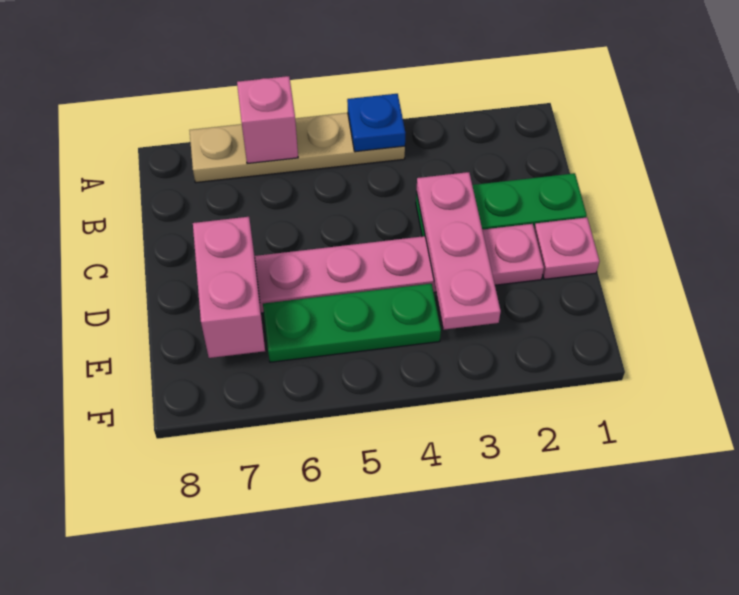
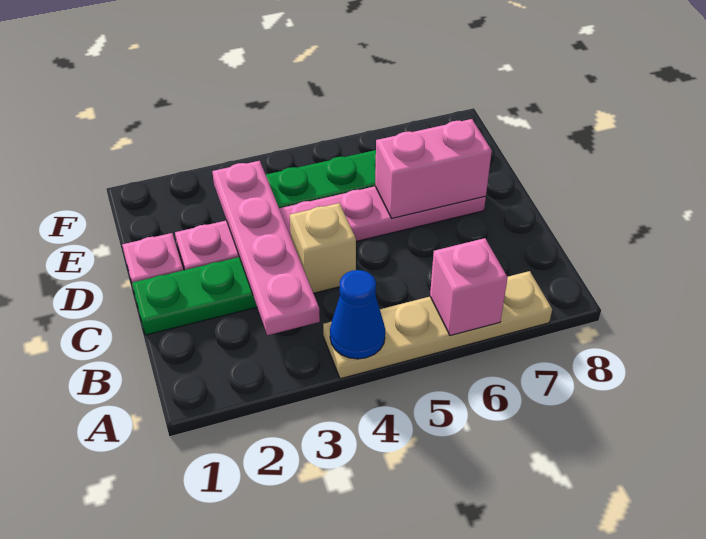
blue plate A4 level 2 -> blue cone A4 level 2
pink plate C3:E3 level 2 -> pink plate B3:E3 level 2
none -> tan brick C4 level 1
pink brick D7:E7 level 2 -> pink brick D6:D7 level 2

